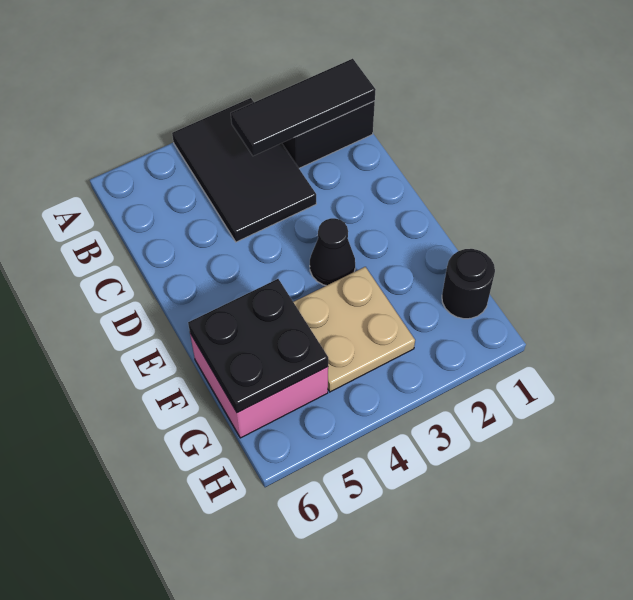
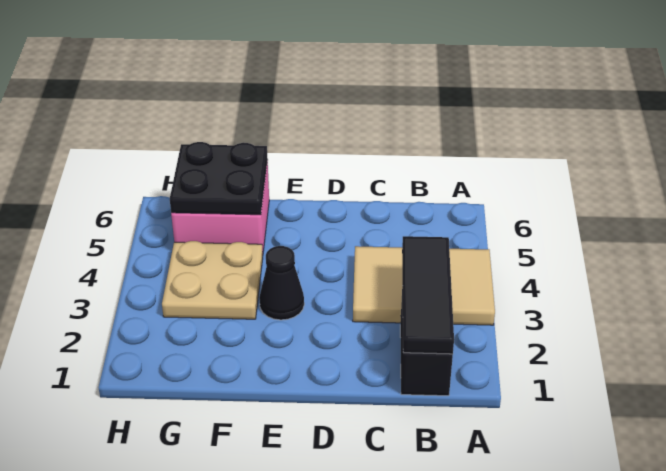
black tile A3:C4 level 1 -> tan tile A3:C4 level 1
black round brick G1 level 1 -> none

